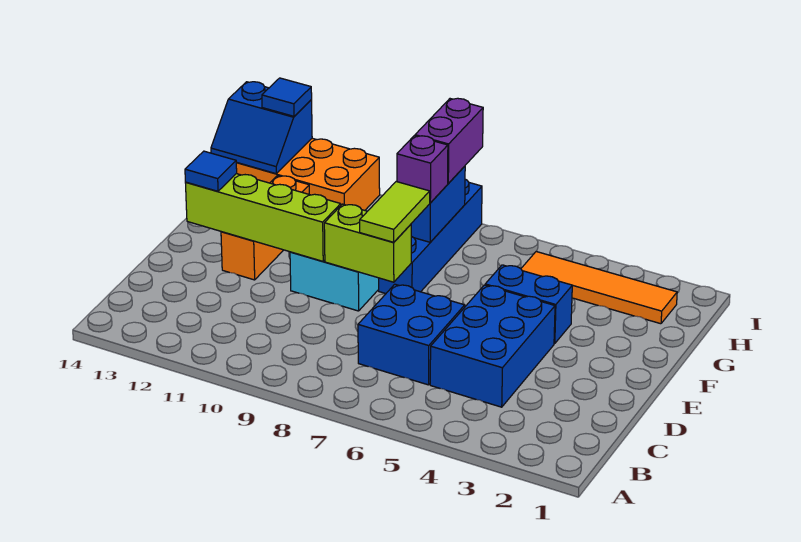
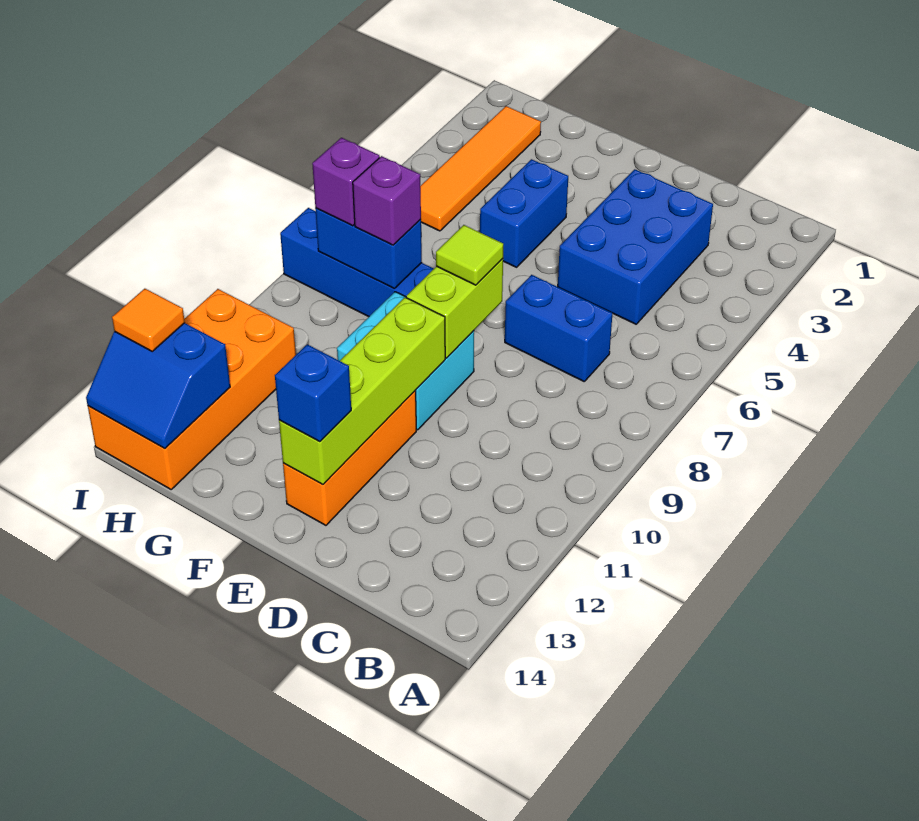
blue brick C4:E5 level 1 -> blue brick C3:D5 level 1
blue brick C6:D7 level 1 -> blue brick C7:D7 level 1
lime tile E8:F8 level 3 -> lime tile E8 level 3
orange brick E12:G12 level 1 -> orange brick E11:E13 level 1
blue tile E13 level 3 -> blue brick E13 level 3
purple brick H8:I8 level 3 -> purple brick H8 level 3
blue slope H13:I14 level 2 top I -> blue slope H13:I14 level 2 top 13
blue tile I13 level 3 -> orange tile I13 level 3

